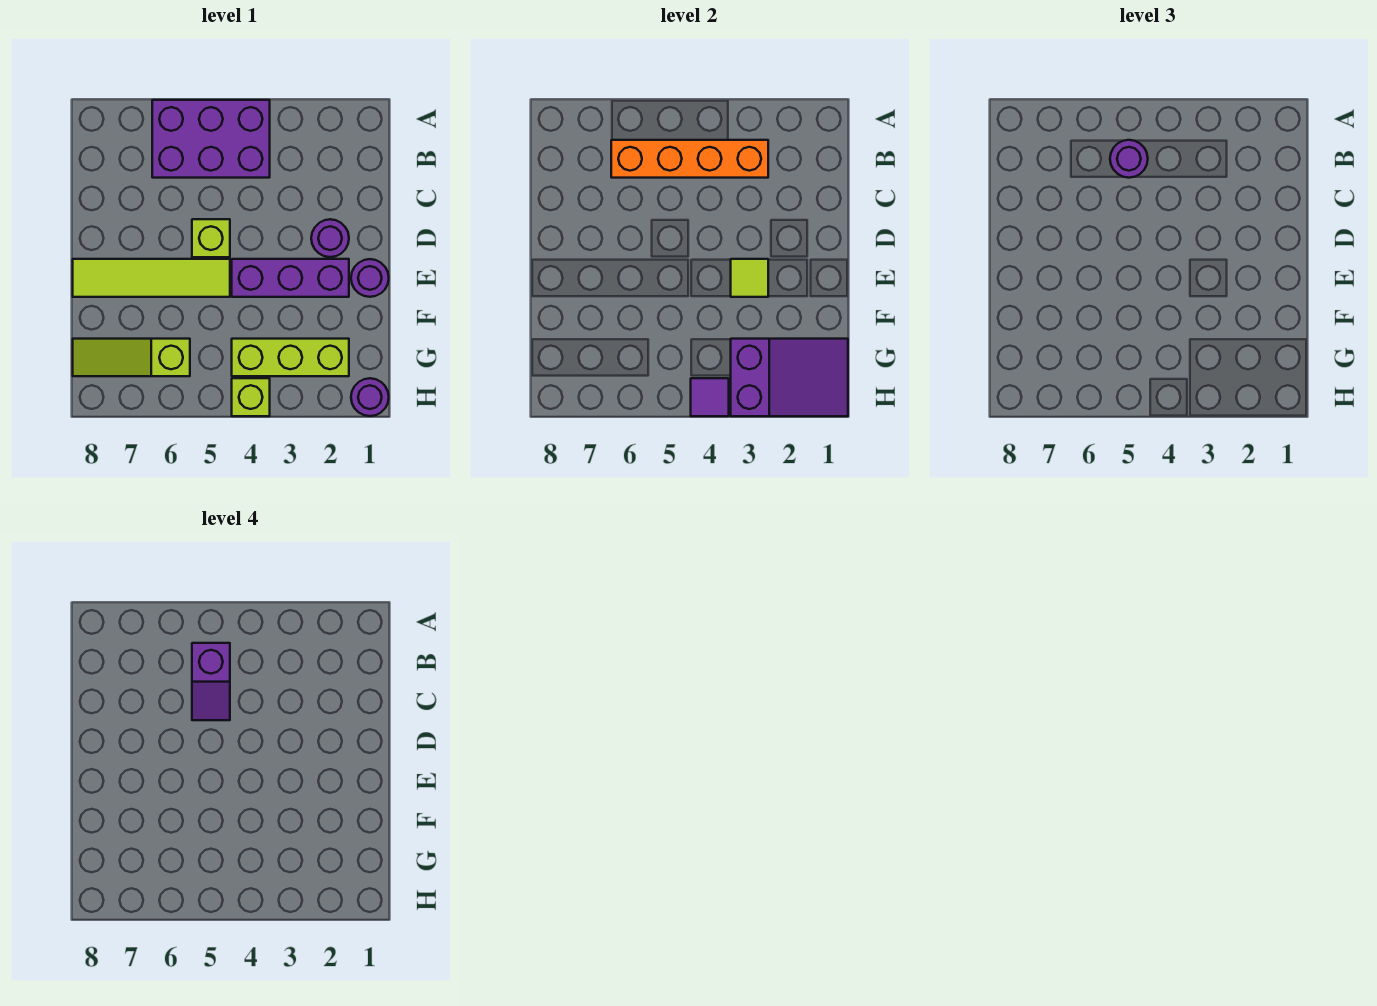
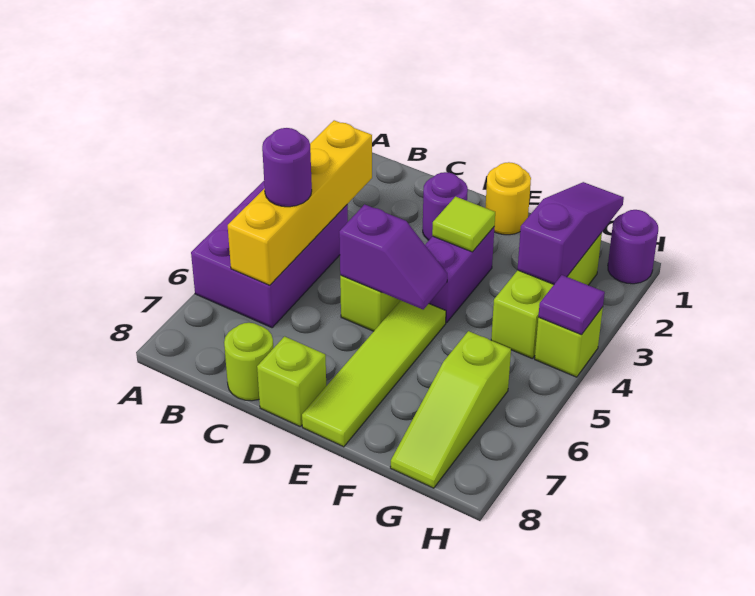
orange brick B3:B6 level 2 -> yellow brick B3:B6 level 2
purple slope B5:C5 level 4 top B -> purple slope D5:E5 level 2 top D
none -> lime round brick C8 level 1
none -> lime brick D8 level 1
purple round brick E1 level 1 -> yellow round brick E1 level 1
purple brick E2:E4 level 1 -> purple brick E3:E4 level 1
purple slope G1:H3 level 2 top 3 -> purple slope G1:G3 level 2 top 3

